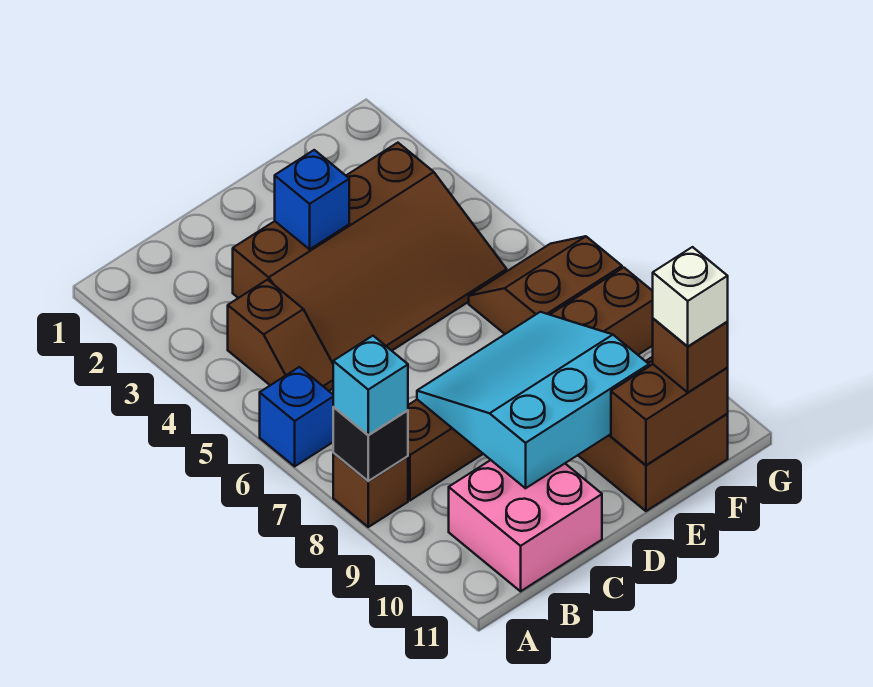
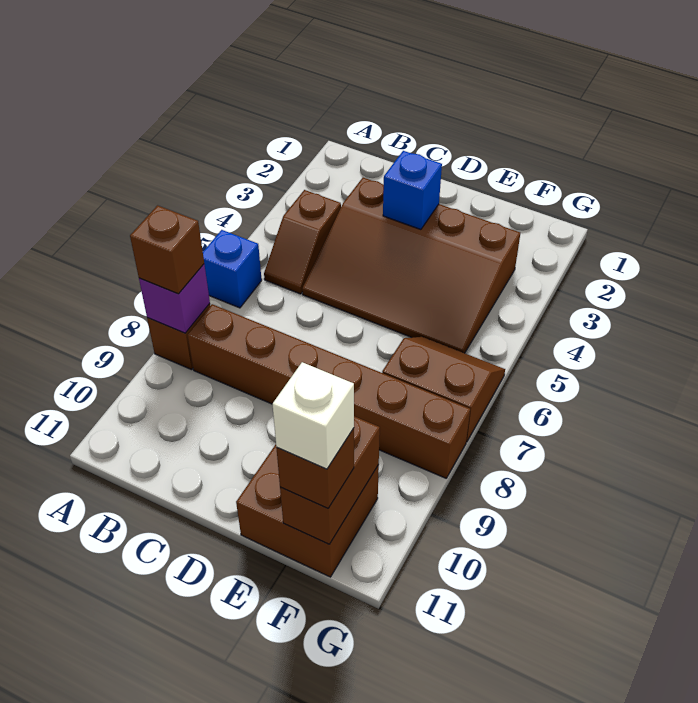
black brick A8 level 2 -> purple brick A8 level 2
cyan brick A8 level 3 -> brown brick A8 level 3
pink brick B10:C11 level 1 -> none
cyan slope C8:E10 level 2 top 10 -> none
brown brick E11:F11 level 2 -> brown brick F10:F11 level 2

